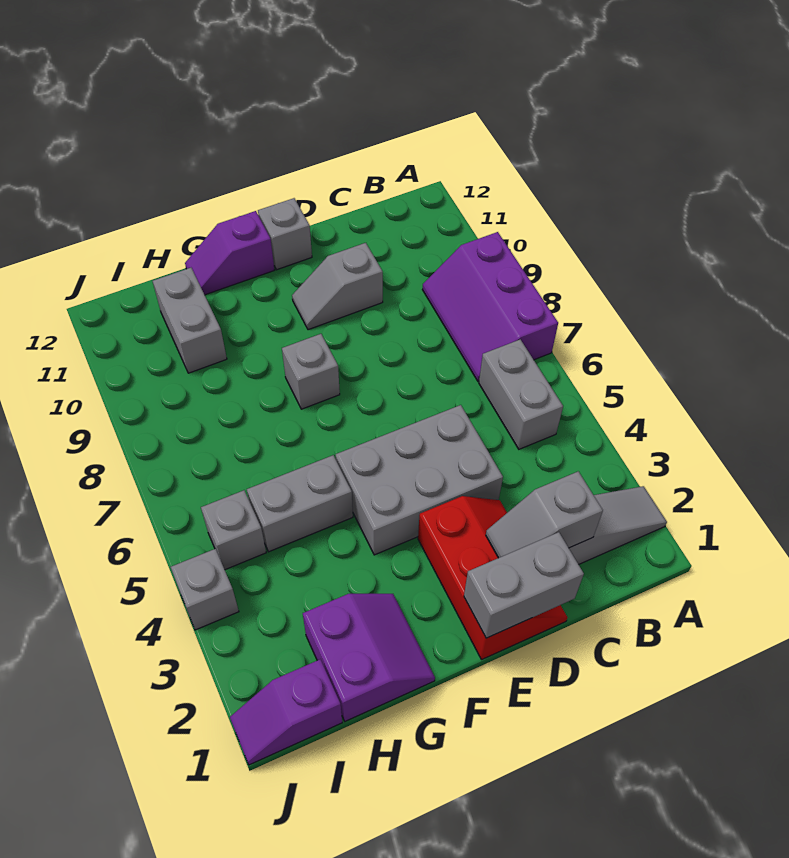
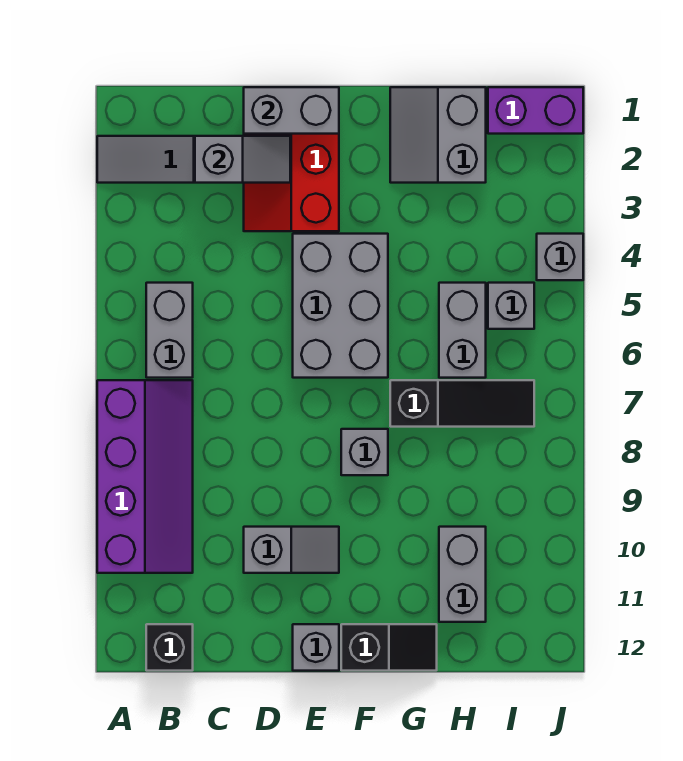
purple slope A7:B9 level 1 top A -> purple slope A7:B10 level 1 top A
none -> black brick B12 level 1
grey brick D4:F5 level 1 -> grey brick E4:F6 level 1
purple slope F12:G12 level 1 top F -> black slope F12:G12 level 1 top F
purple slope G1:H2 level 1 top H -> grey slope G1:H2 level 1 top H
grey brick G5:H5 level 1 -> grey brick H5:H6 level 1
none -> black slope G7:I7 level 1 top G
purple slope I1:J1 level 1 top I -> purple brick I1:J1 level 1

